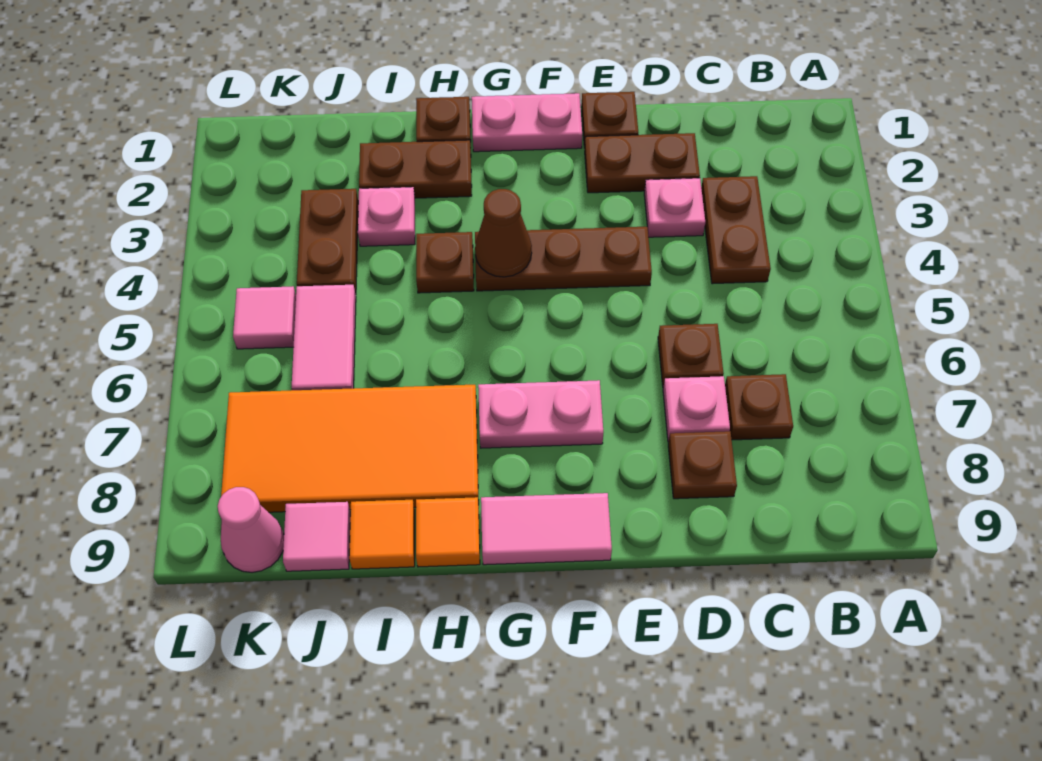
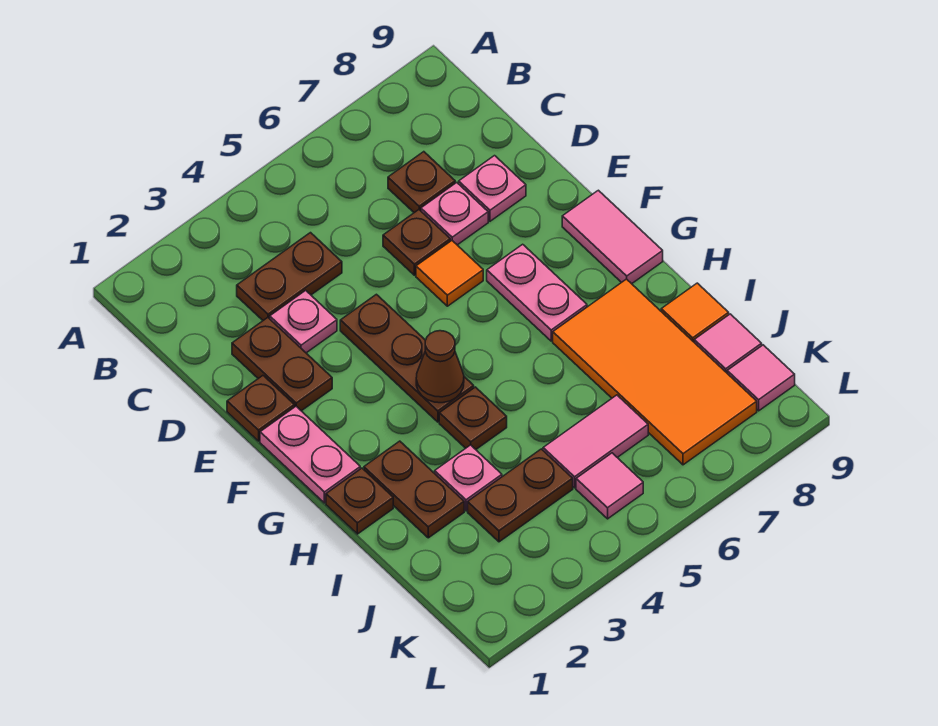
brown plate D8 level 1 -> pink plate D8 level 1
orange tile H9 level 1 -> orange tile E6 level 1
pink cone K9 level 1 -> pink tile K9 level 1

